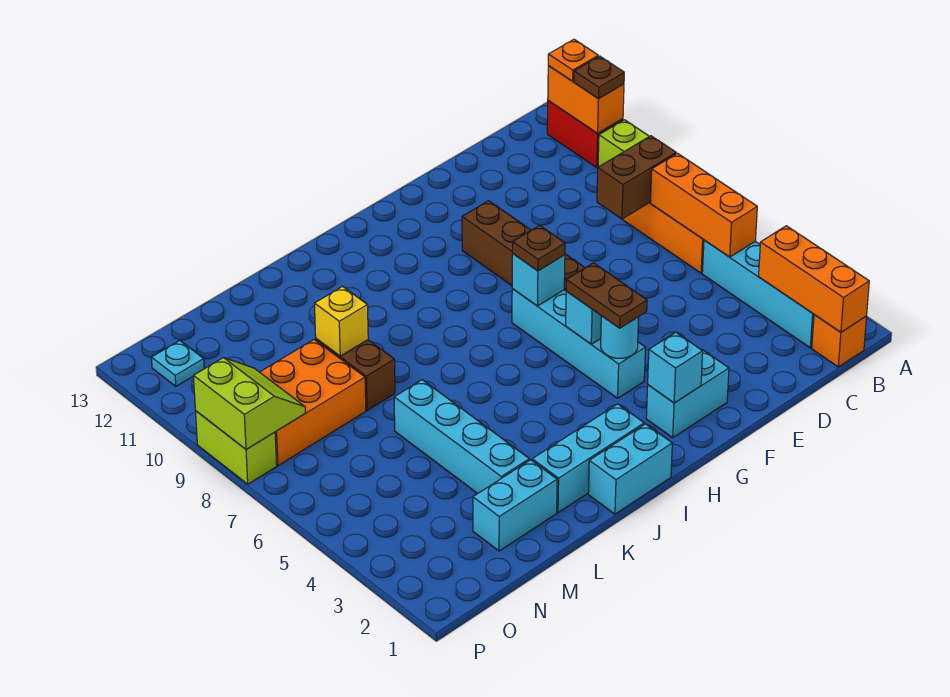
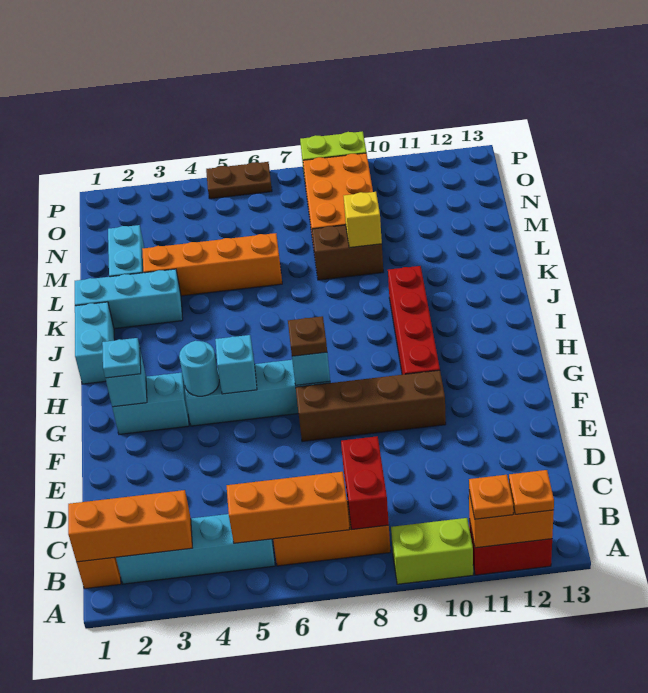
brown plate A11 level 3 -> orange plate A11 level 3
brown brick B8:C8 level 2 -> red brick B8:C8 level 2
cyan brick F2:G2 level 1 -> cyan brick G2:G3 level 1
brown plate G4:G5 level 3 -> brown plate P5:P6 level 1
none -> red brick G10:J10 level 1
cyan brick I2:K2 level 1 -> cyan brick K1:K3 level 1
cyan brick L3:L6 level 1 -> orange brick L3:L6 level 1
lime slope O8:P9 level 2 top P -> none
cyan plate O12 level 1 -> cyan plate G2 level 3

